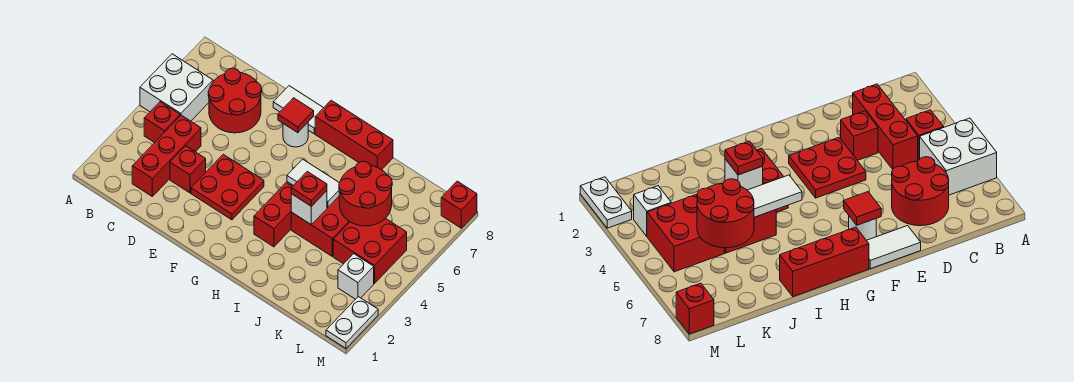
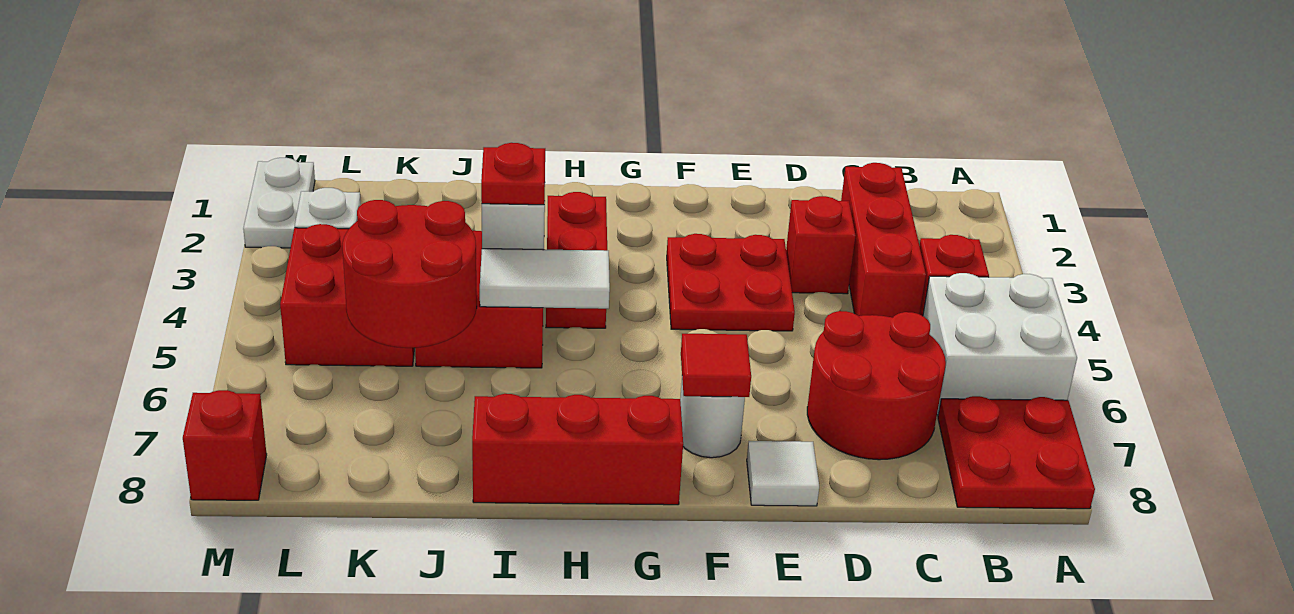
none -> red plate A7:B8 level 1
white tile E8:F8 level 1 -> white tile E8 level 1

